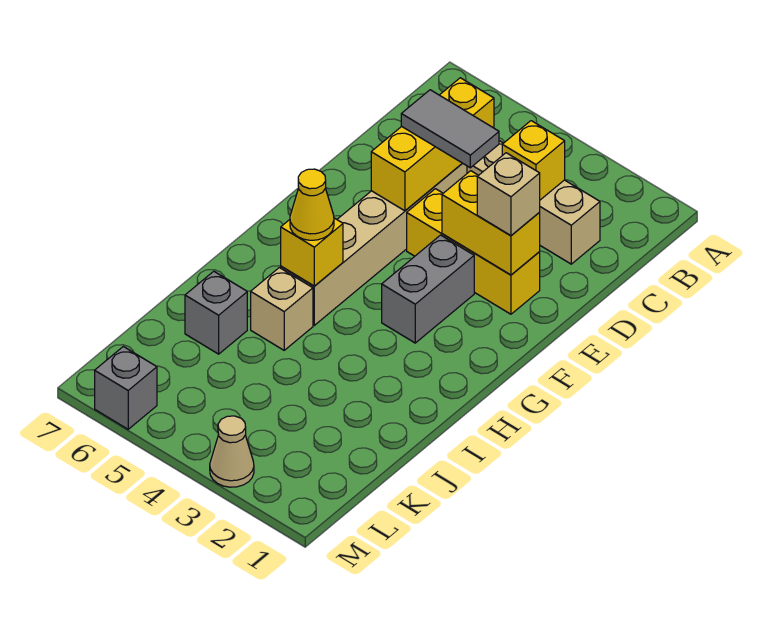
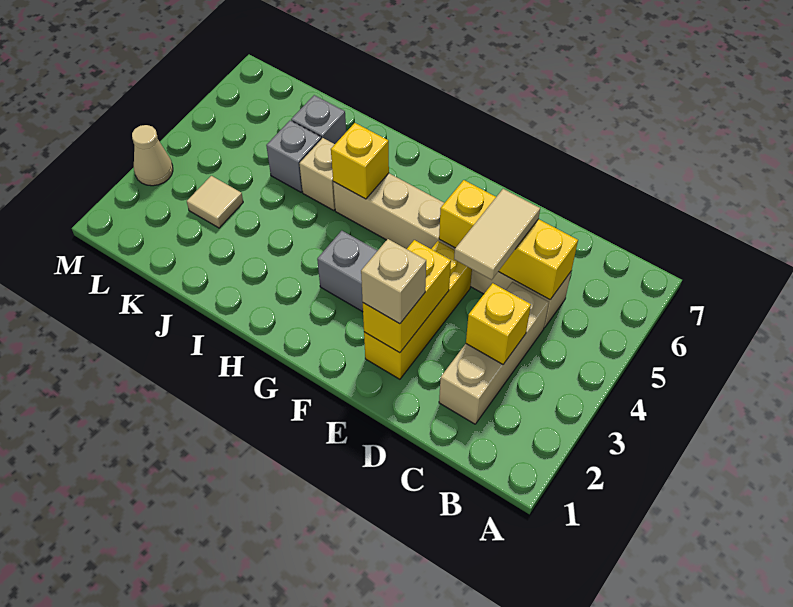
grey tile D4:D5 level 3 -> tan tile D4:D5 level 3
yellow cone H5 level 3 -> none
none -> tan tile K3 level 1
grey brick M6 level 1 -> grey brick J5 level 1

